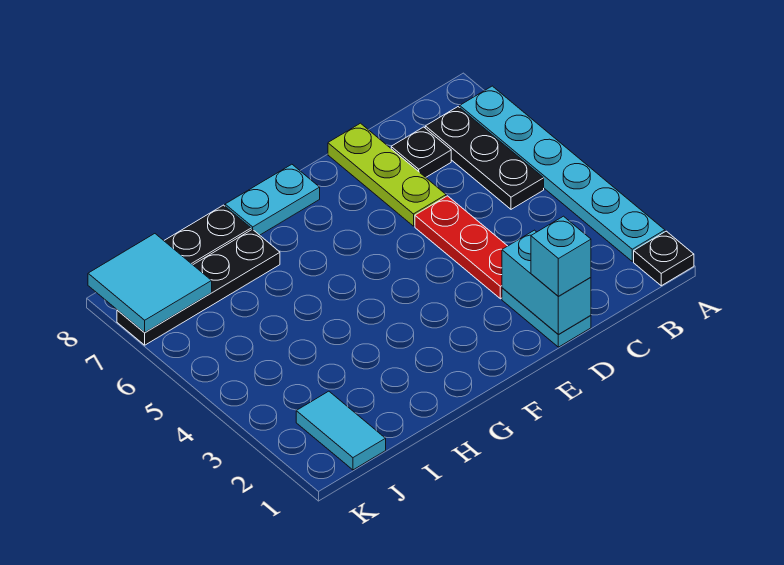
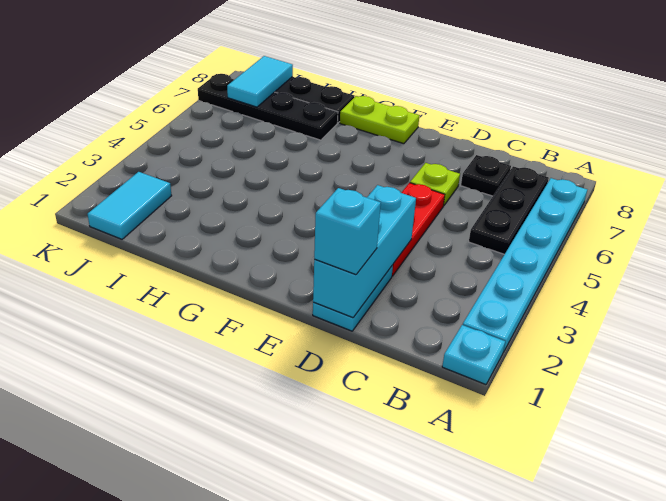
black plate A1 level 1 -> cyan plate A1 level 1
cyan brick D1:D2 level 2 -> cyan brick D1:D3 level 2
lime plate D6:D8 level 1 -> lime plate D6 level 1
cyan plate F8:G8 level 1 -> lime plate F8:G8 level 1
cyan tile J7:K8 level 2 -> cyan tile J7:J8 level 2

